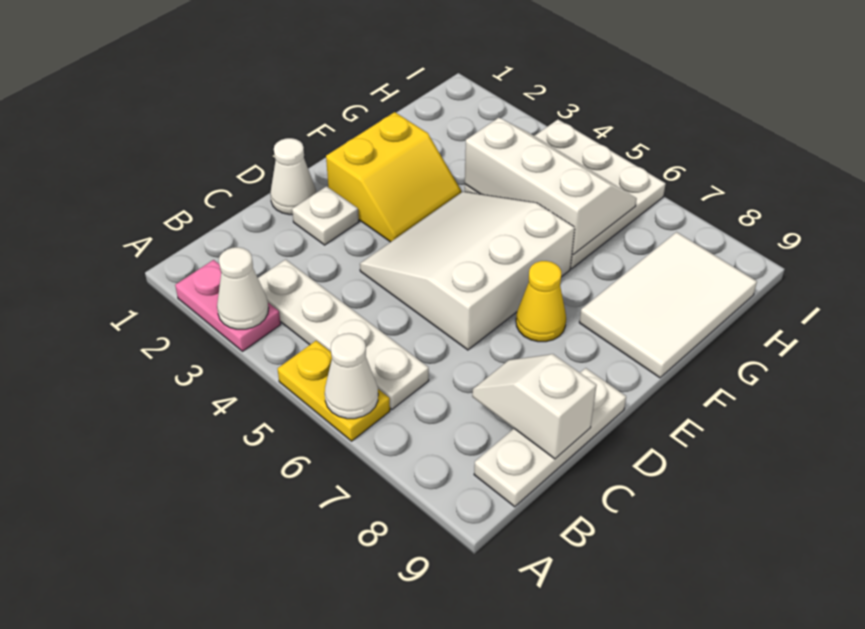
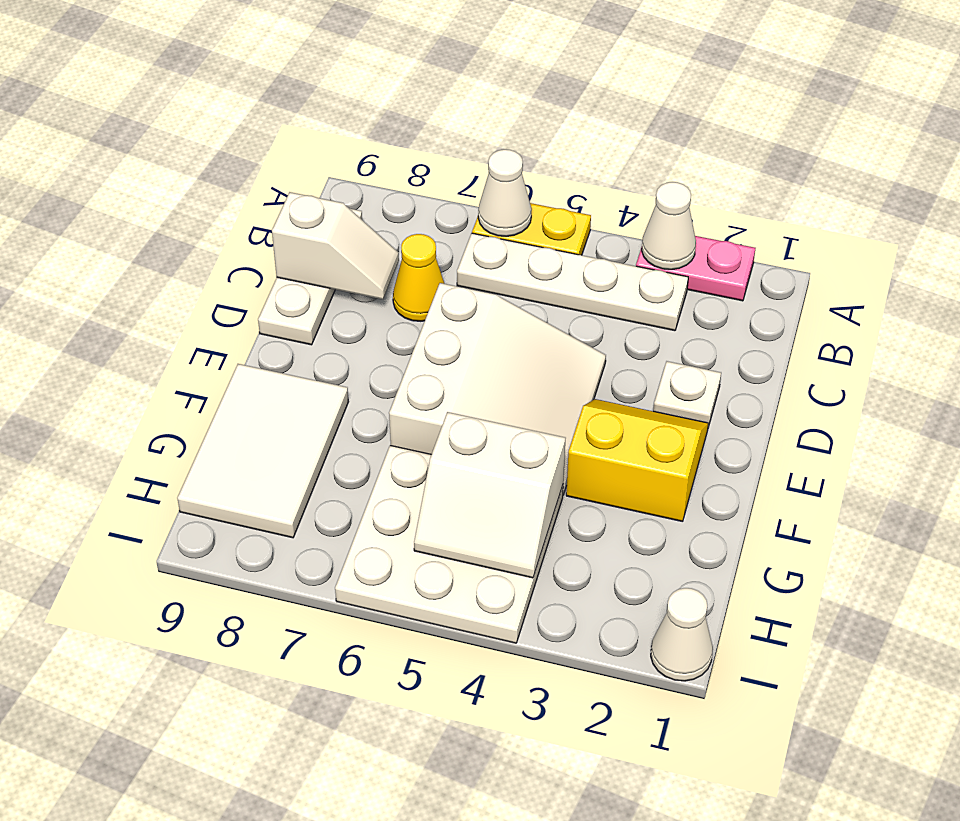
white cone D1 level 1 -> white cone I1 level 1
yellow slope E2:F3 level 1 top 2 -> yellow slope E2:F3 level 1 top F
yellow cone E7 level 1 -> yellow cone C7 level 1
white slope G4:H6 level 2 top G -> white slope G4:H5 level 2 top G

